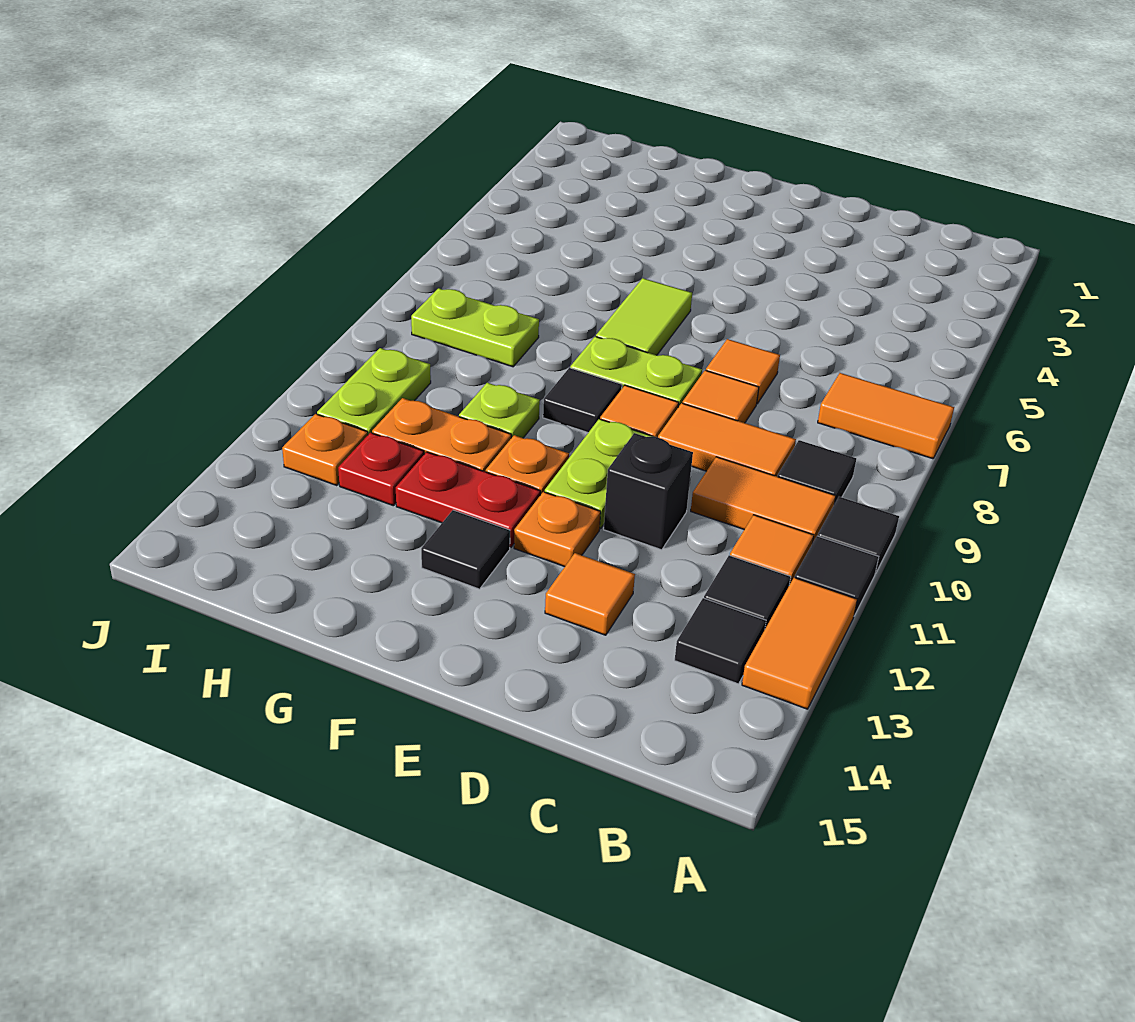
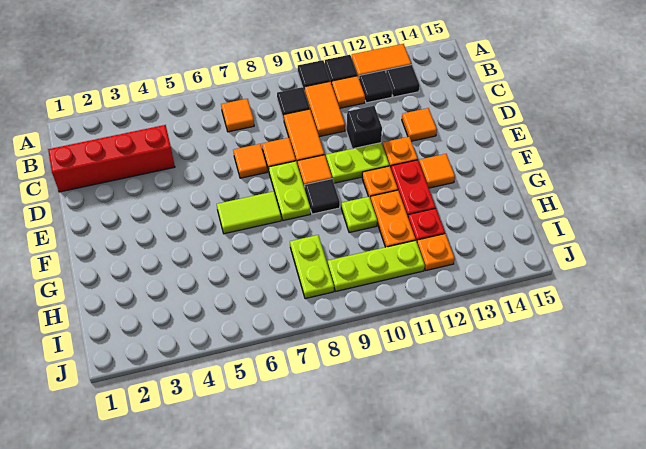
orange tile A7:B7 level 1 -> orange tile B7 level 1
none -> red brick C1:C4 level 1
black tile F13 level 1 -> orange tile F13 level 1
lime plate I10:I11 level 1 -> lime plate I9:I11 level 1

